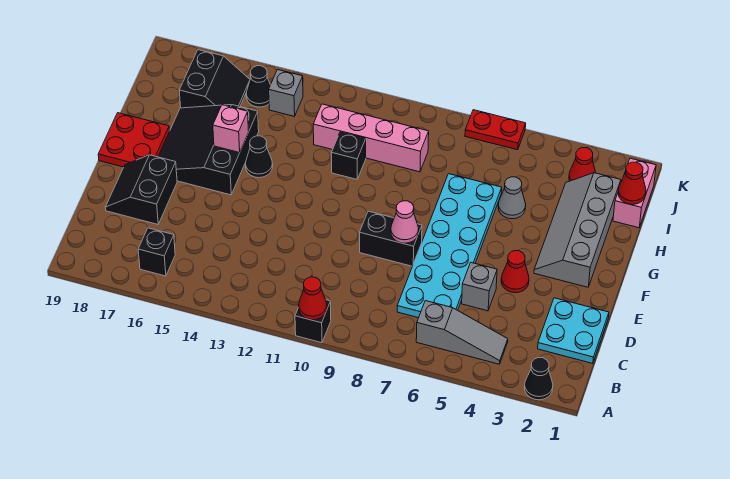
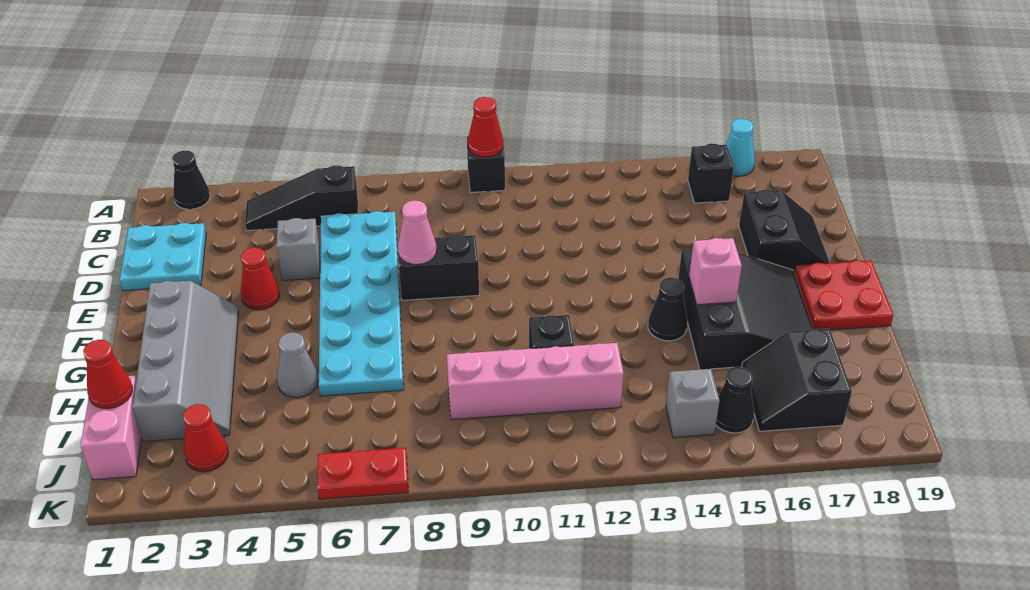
none -> cyan cone A17 level 1
grey slope B4:B6 level 1 top 6 -> black slope B4:B6 level 1 top 6

